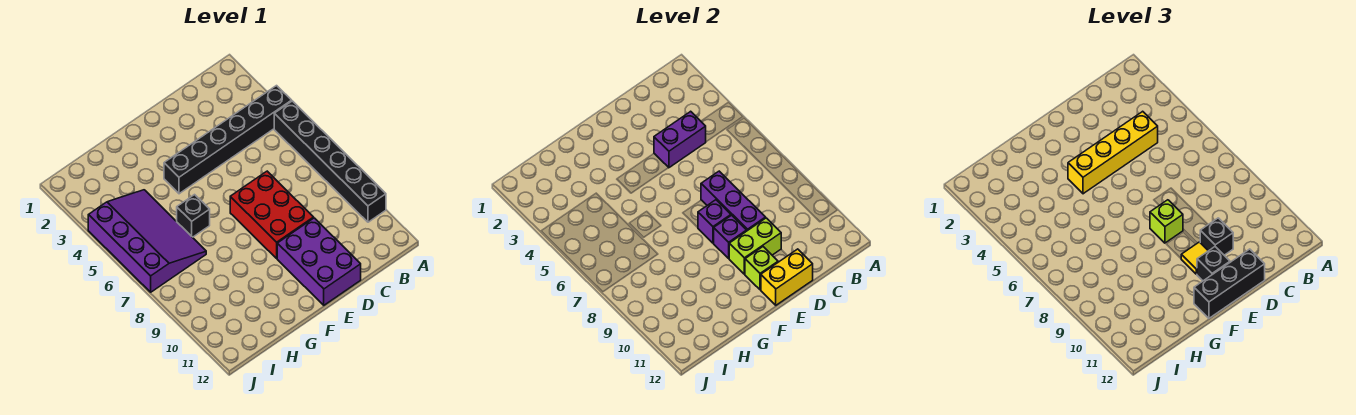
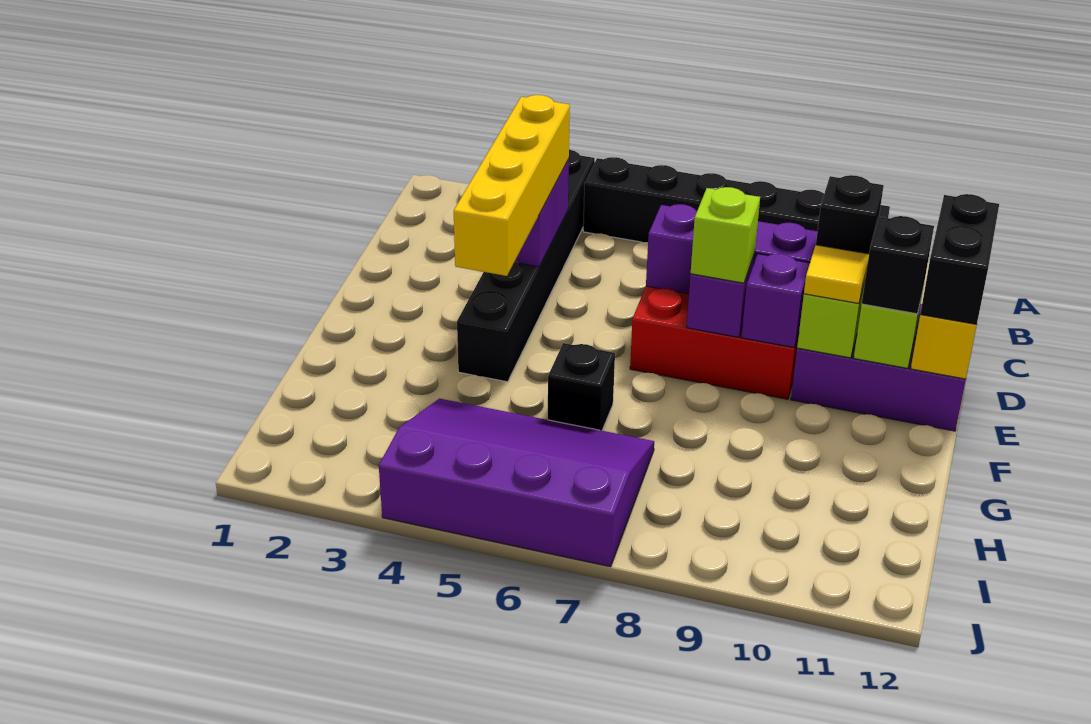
black brick D12:F12 level 3 -> black brick D12:E12 level 3

